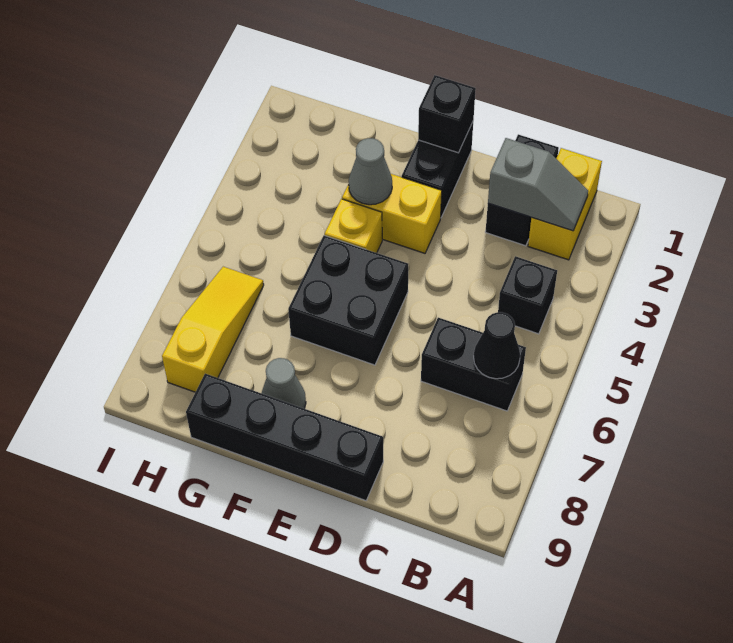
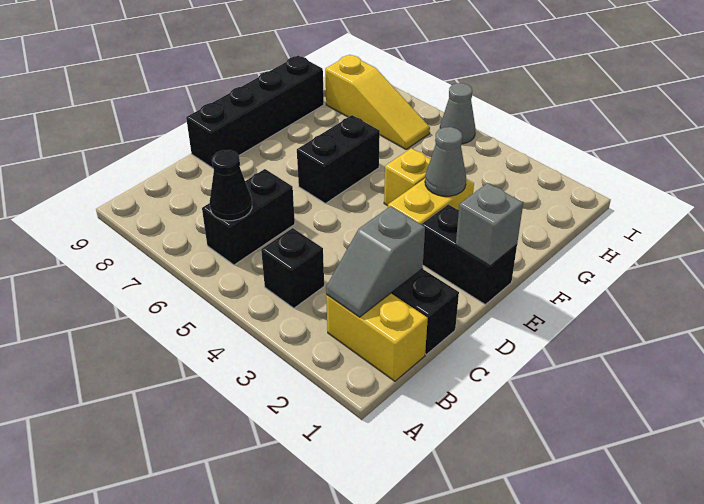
black brick E1 level 2 -> grey brick E1 level 2
black brick E5:F6 level 1 -> black brick E6:F6 level 1
grey cone F8 level 1 -> grey cone I5 level 1

